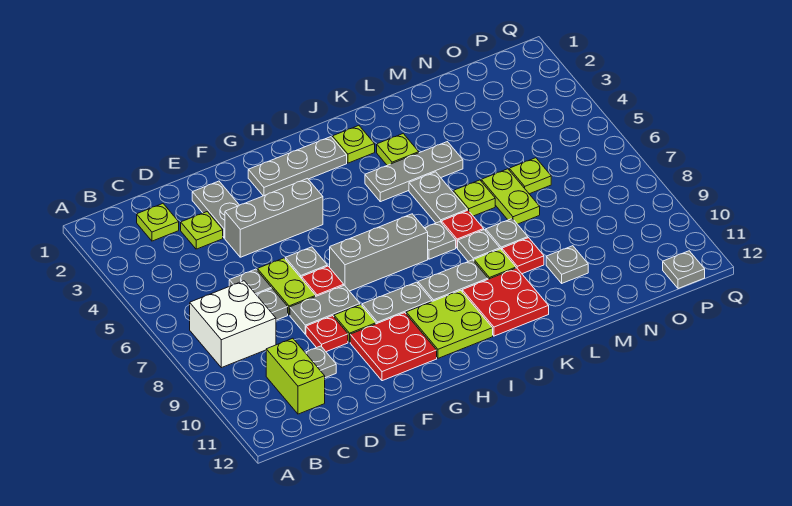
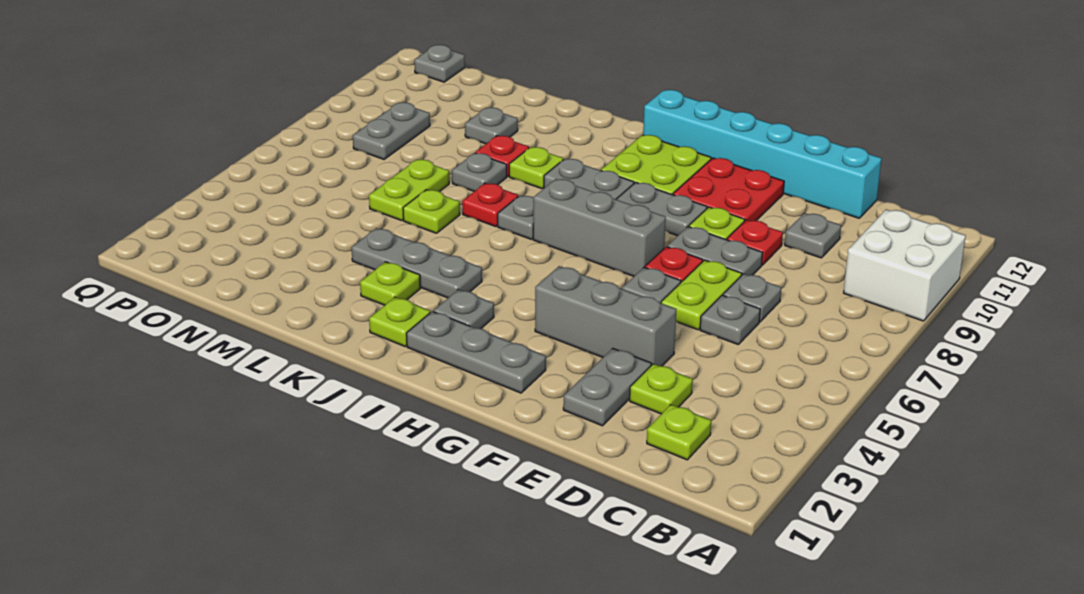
white brick B7:C8 level 1 -> white brick A9:B10 level 1
lime brick C10:C11 level 1 -> none
none -> cyan brick D12:I12 level 1
red plate J10:K11 level 1 -> none
grey plate K5:K6 level 1 -> grey plate O8:O9 level 1
grey plate K8 level 1 -> grey plate I3 level 1
lime plate N6 level 1 -> none

